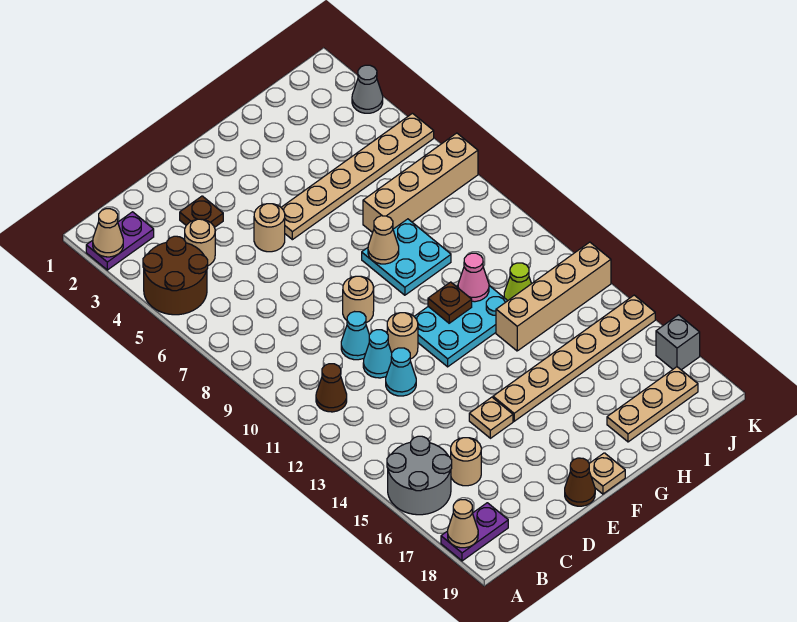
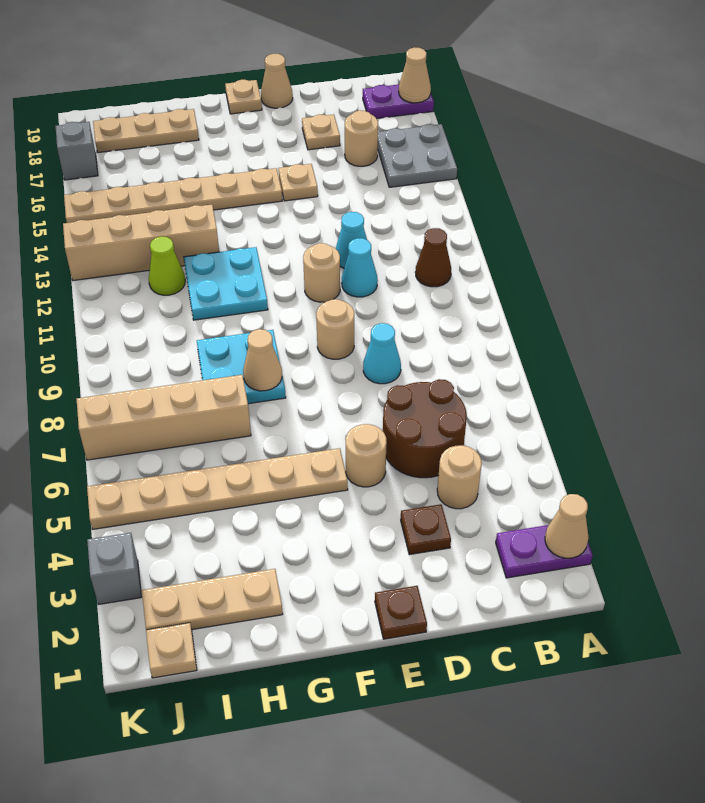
brown round brick A4:B5 level 1 -> brown round brick C5:D6 level 1
grey round brick A15:B16 level 1 -> grey plate A15:B16 level 1
cyan cone D10 level 1 -> cyan cone D8 level 1
none -> tan plate D17 level 1
brown cone E19 level 1 -> tan cone E19 level 1
cyan plate F11:H12 level 1 -> cyan plate G11:H12 level 1
brown plate G11 level 2 -> brown plate E1 level 1
none -> tan plate H2:J2 level 1
pink cone H11 level 2 -> none
none -> tan plate J1 level 1
grey cone K3 level 1 -> grey brick K3 level 1

